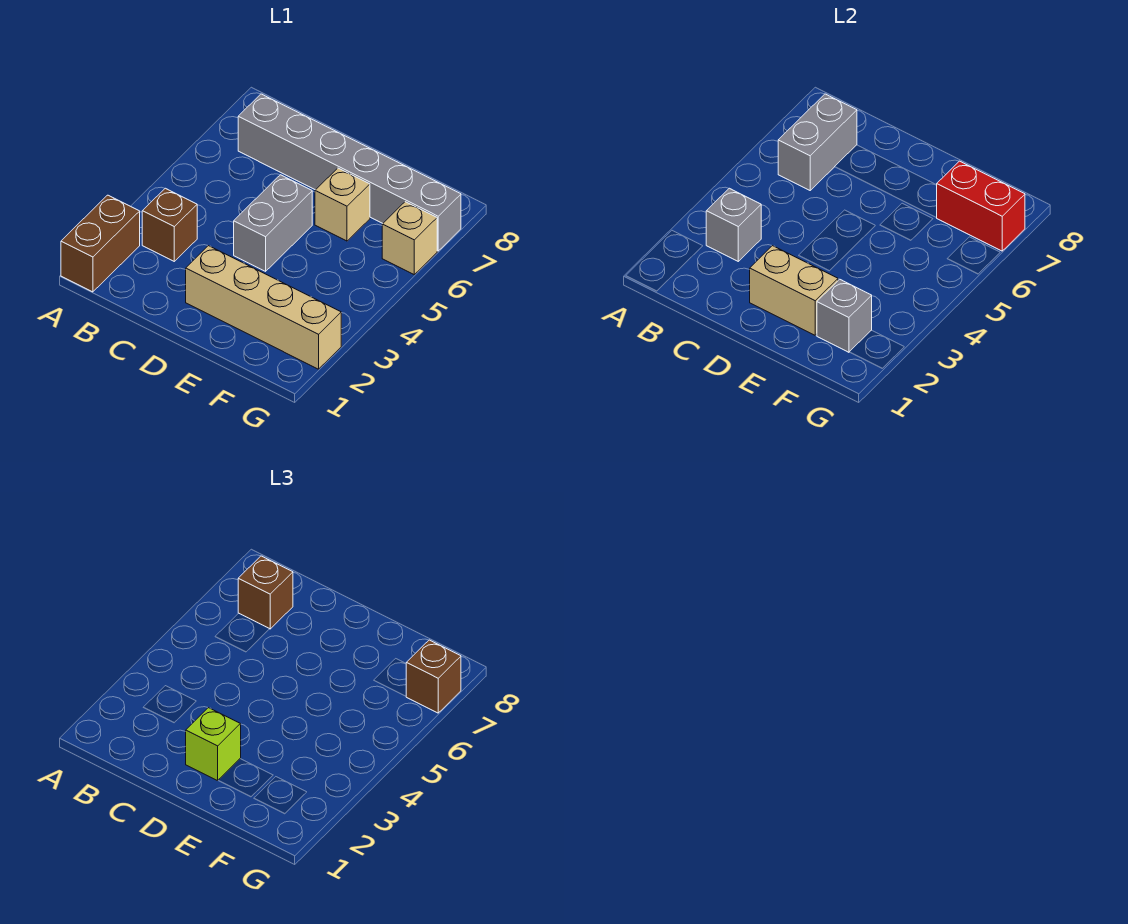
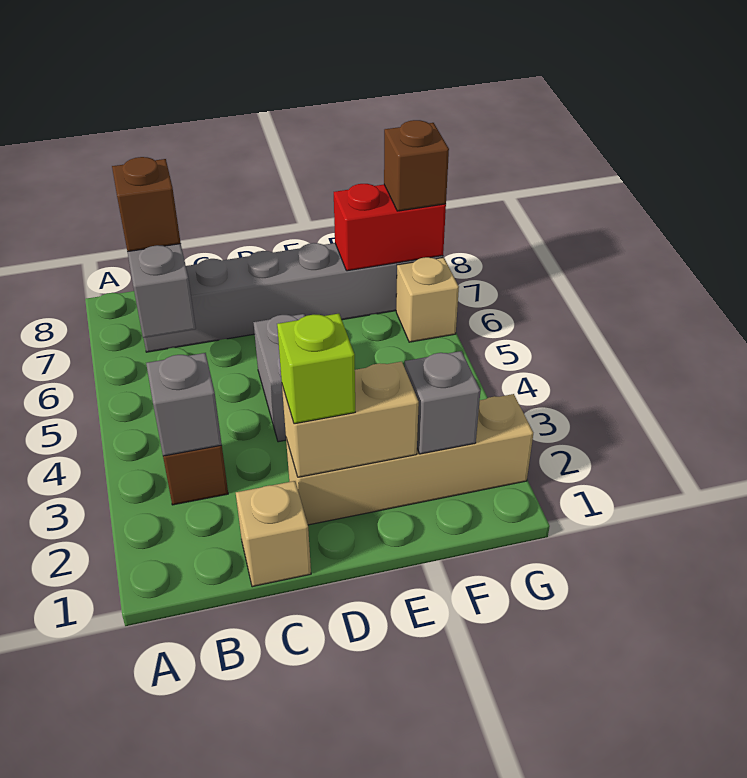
brown brick A1:A2 level 1 -> none
tan brick E6 level 1 -> tan brick C1 level 1

